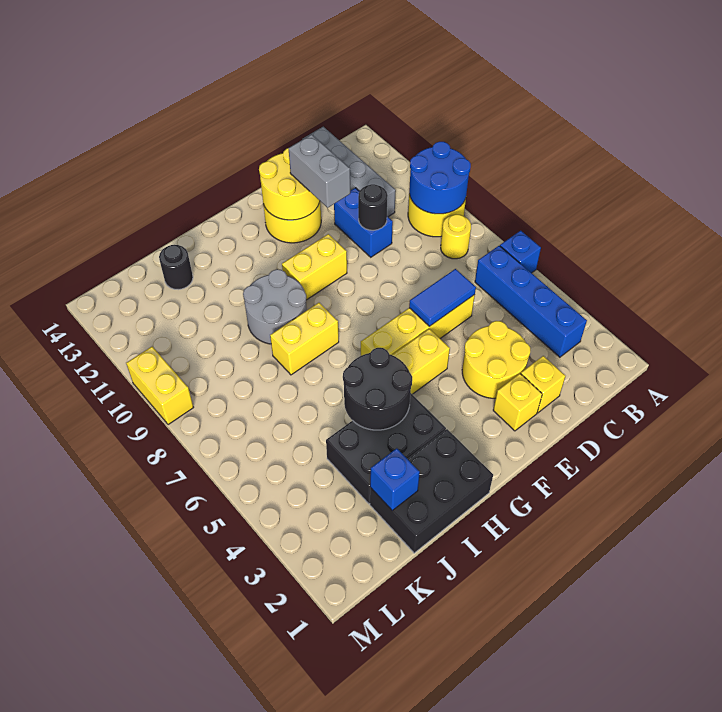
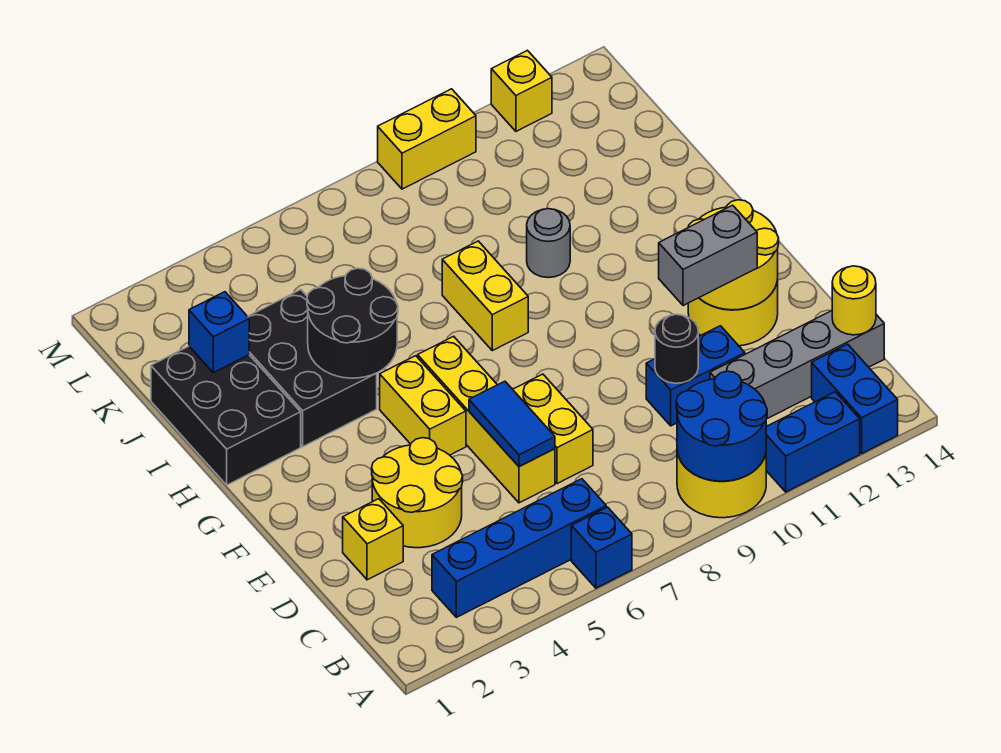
none -> blue brick A11:A12 level 1
none -> blue brick A13:B13 level 1
yellow round brick B8 level 1 -> yellow round brick C14 level 2
yellow brick E2 level 1 -> yellow brick M12 level 1
yellow brick F10:G10 level 1 -> yellow brick D7:E7 level 1
grey round brick H9:I10 level 1 -> grey round brick I10 level 1
black round brick J13 level 1 -> none

